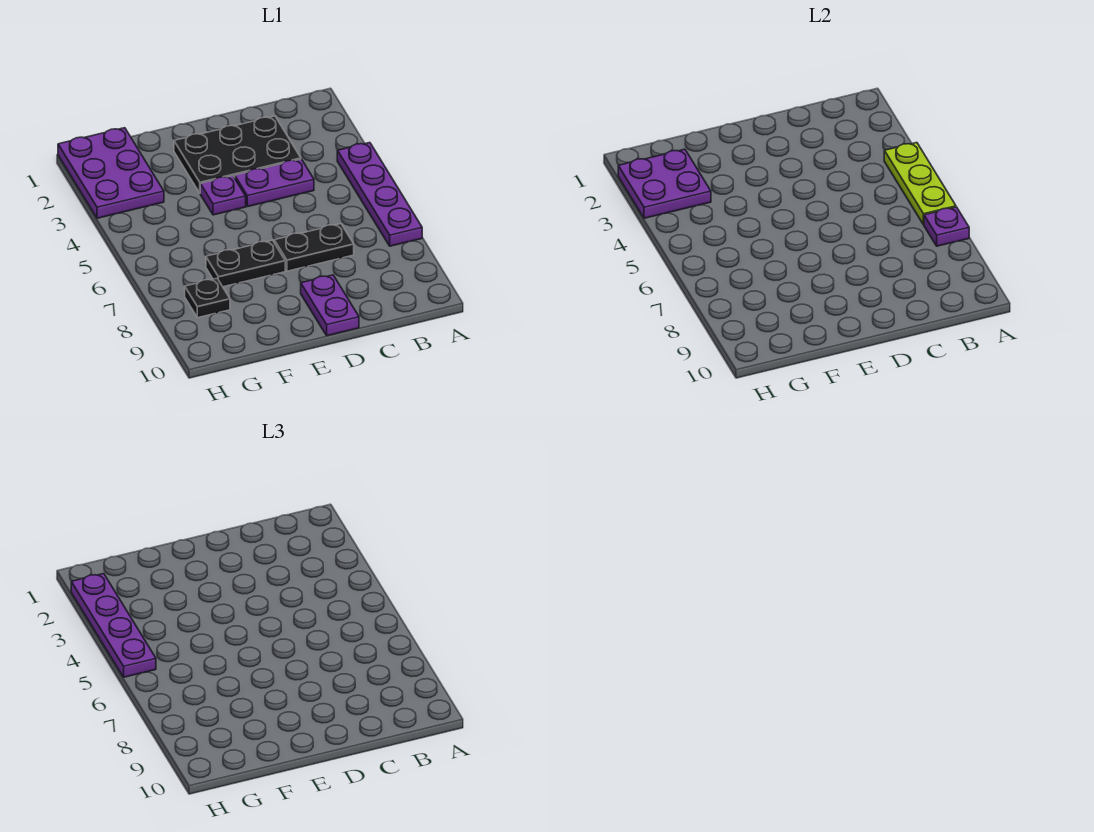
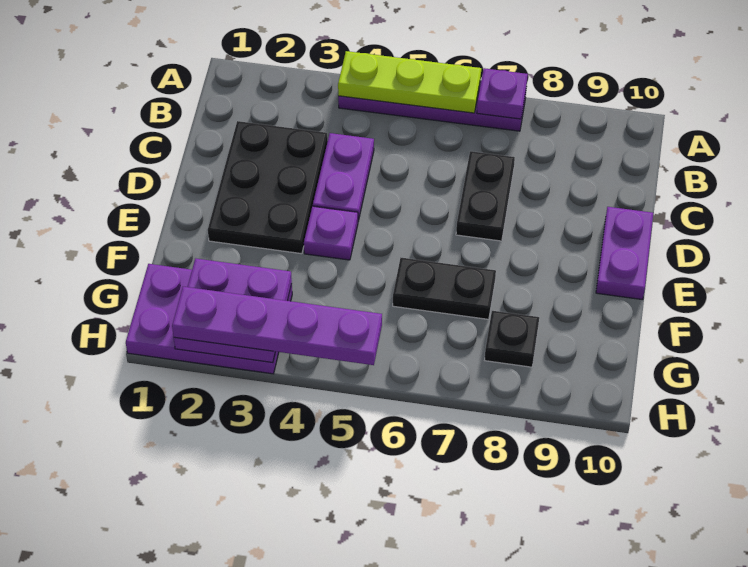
purple plate D9:D10 level 1 -> purple plate D10:E10 level 1
black plate E7:F7 level 1 -> black plate F6:F7 level 1

